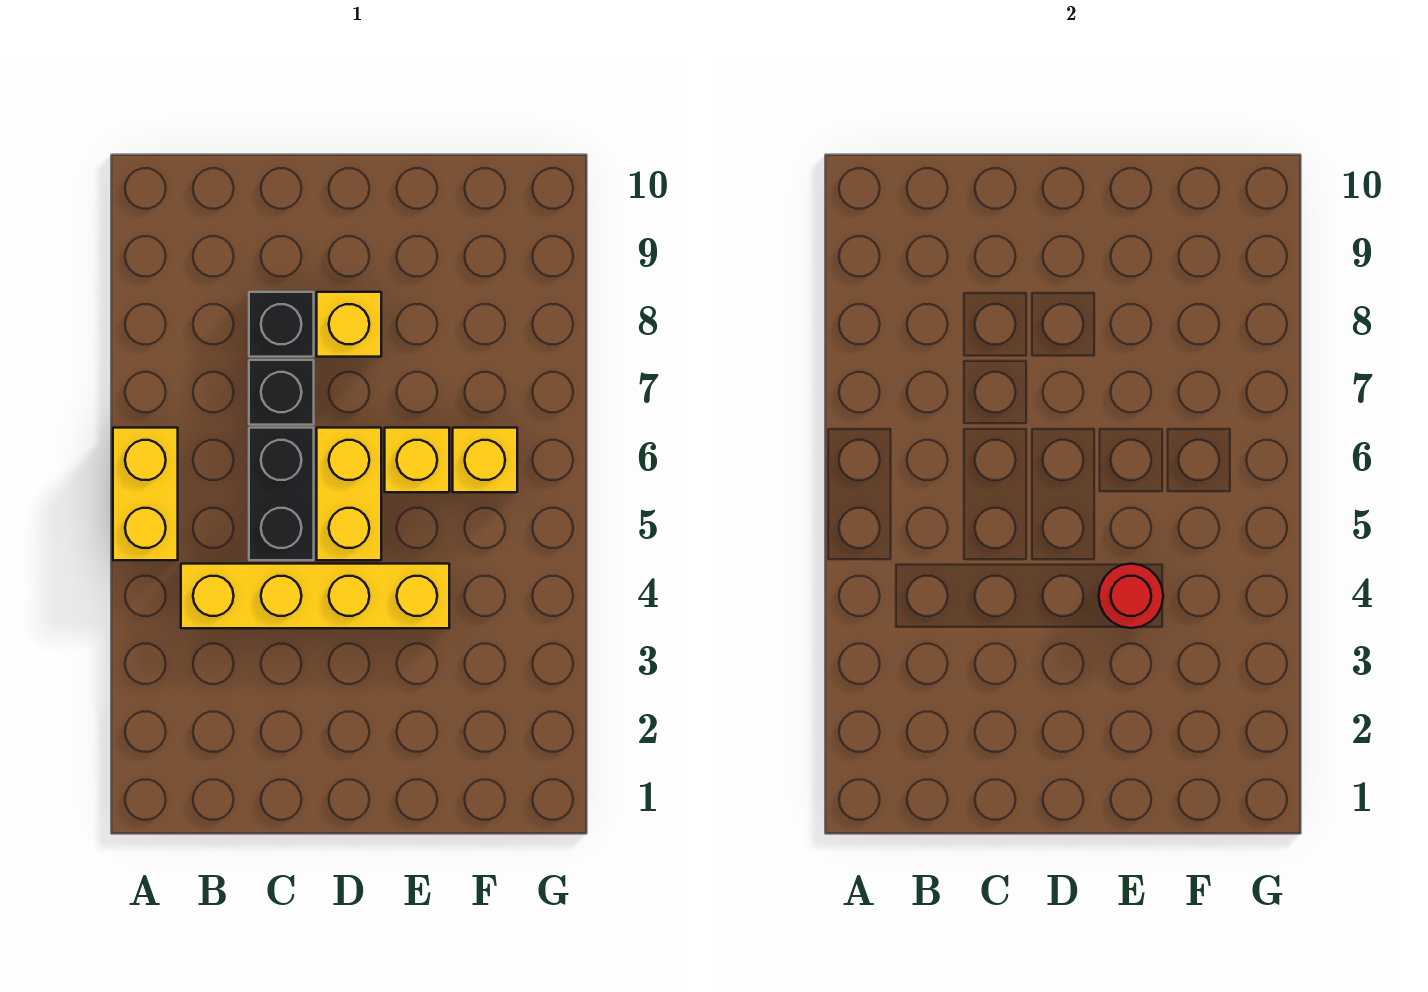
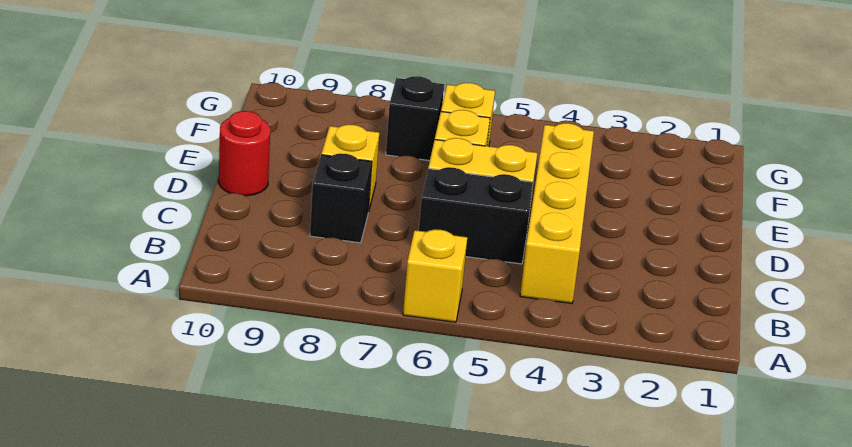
yellow brick A5:A6 level 1 -> yellow brick A6 level 1
black brick C7 level 1 -> black brick F7 level 1
red round brick E4 level 2 -> red round brick D10 level 1

